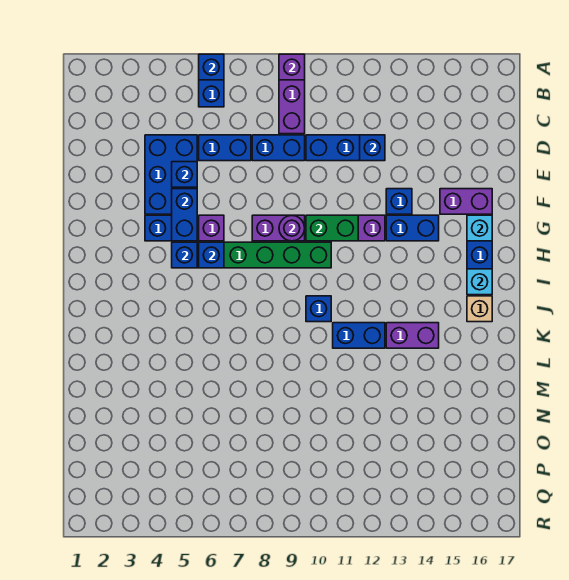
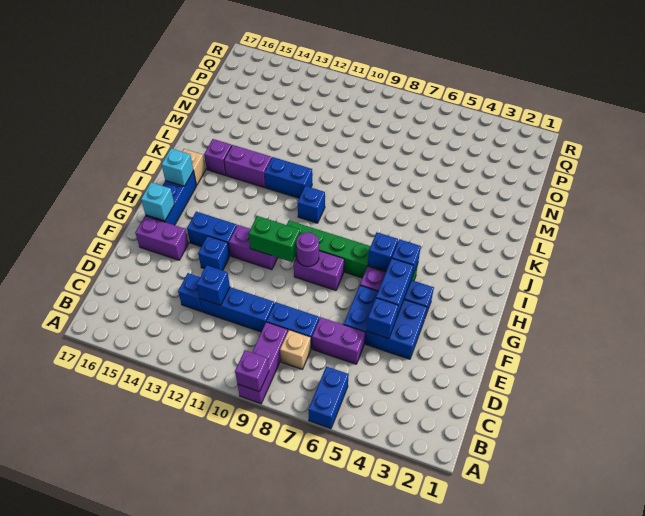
blue brick A6 level 2 -> blue brick D13 level 1
none -> tan brick C8 level 1
blue brick D4:F5 level 1 -> blue brick E4:F6 level 1
blue brick D6:D7 level 1 -> purple brick D6:D7 level 1
none -> purple brick K15 level 1

